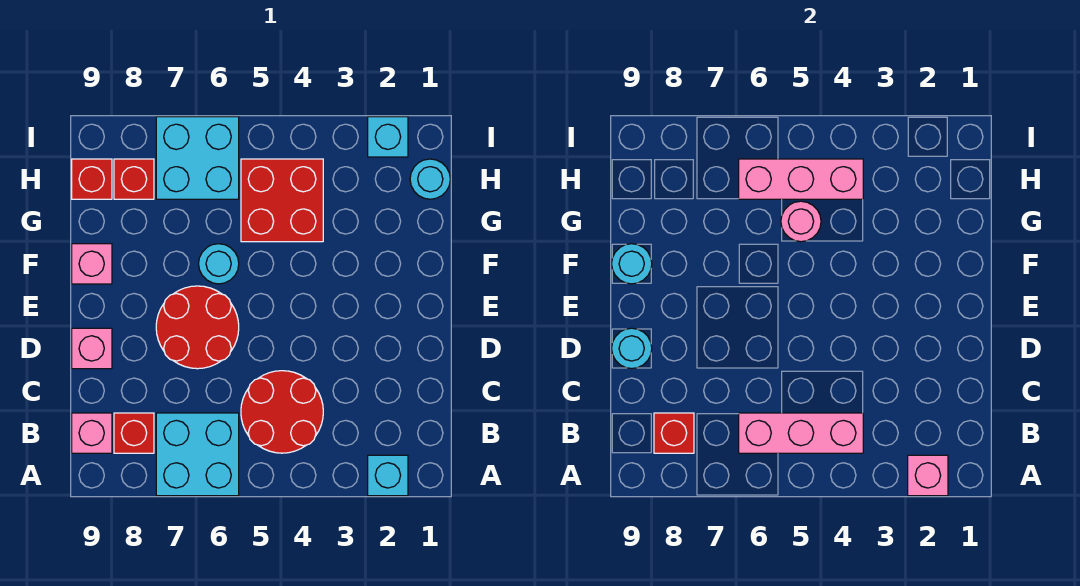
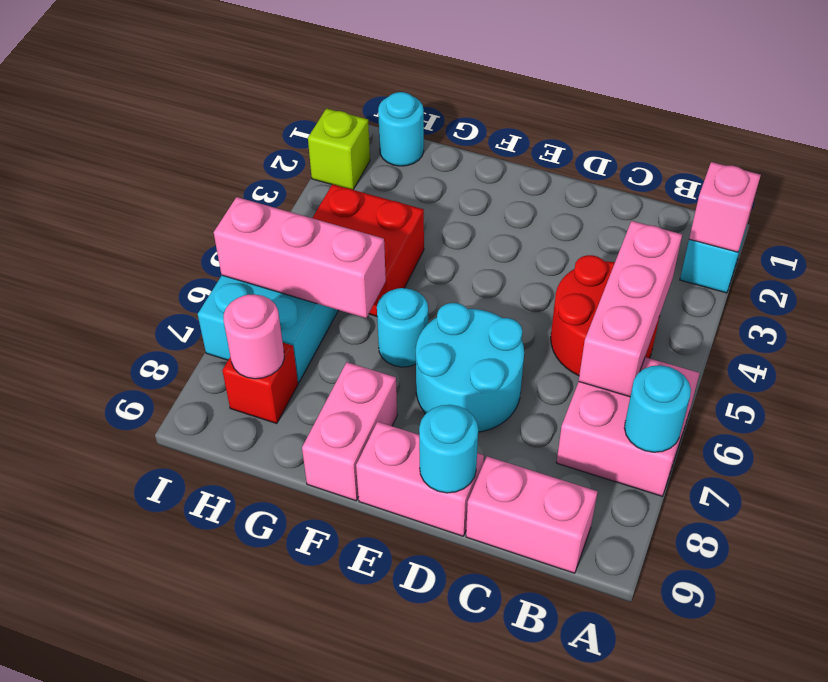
cyan brick A6:B7 level 1 -> pink brick A6:B7 level 1
red brick B8 level 1 -> none
red brick B8 level 2 -> none
pink brick B9 level 1 -> pink brick B9:C9 level 1
red round brick D6:E7 level 1 -> cyan round brick D6:E7 level 1
pink brick D9 level 1 -> pink brick D9:E9 level 1
pink brick F9 level 1 -> pink brick F8:F9 level 1
cyan round brick F9 level 2 -> cyan round brick A7 level 2
pink round brick G5 level 2 -> pink round brick H8 level 2
pink brick H4:H6 level 2 -> pink brick G6:I6 level 2
red brick H9 level 1 -> none
cyan brick I2 level 1 -> lime brick I2 level 1

